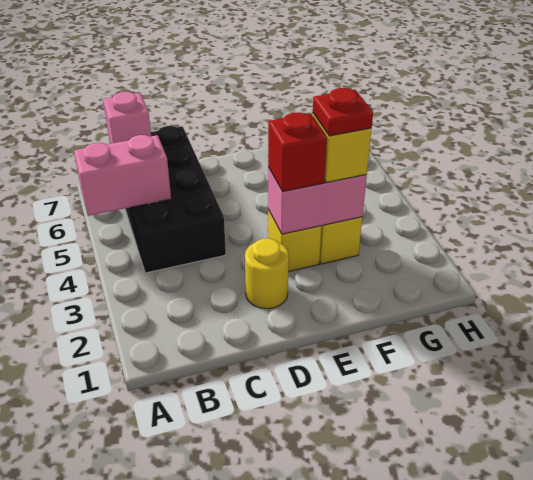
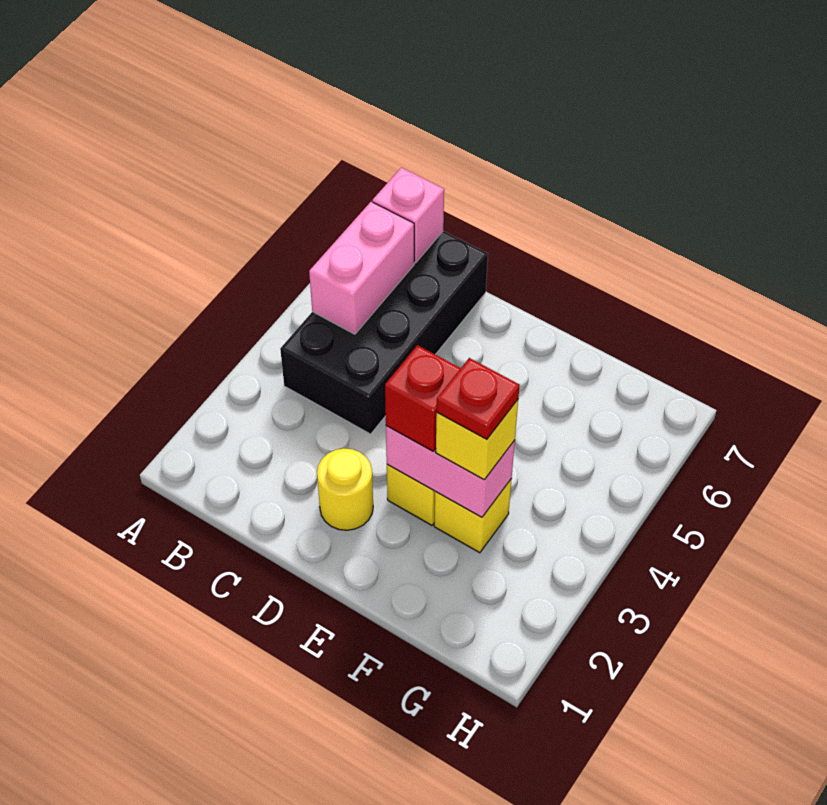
pink brick A5:B5 level 2 -> pink brick B5:B6 level 2

